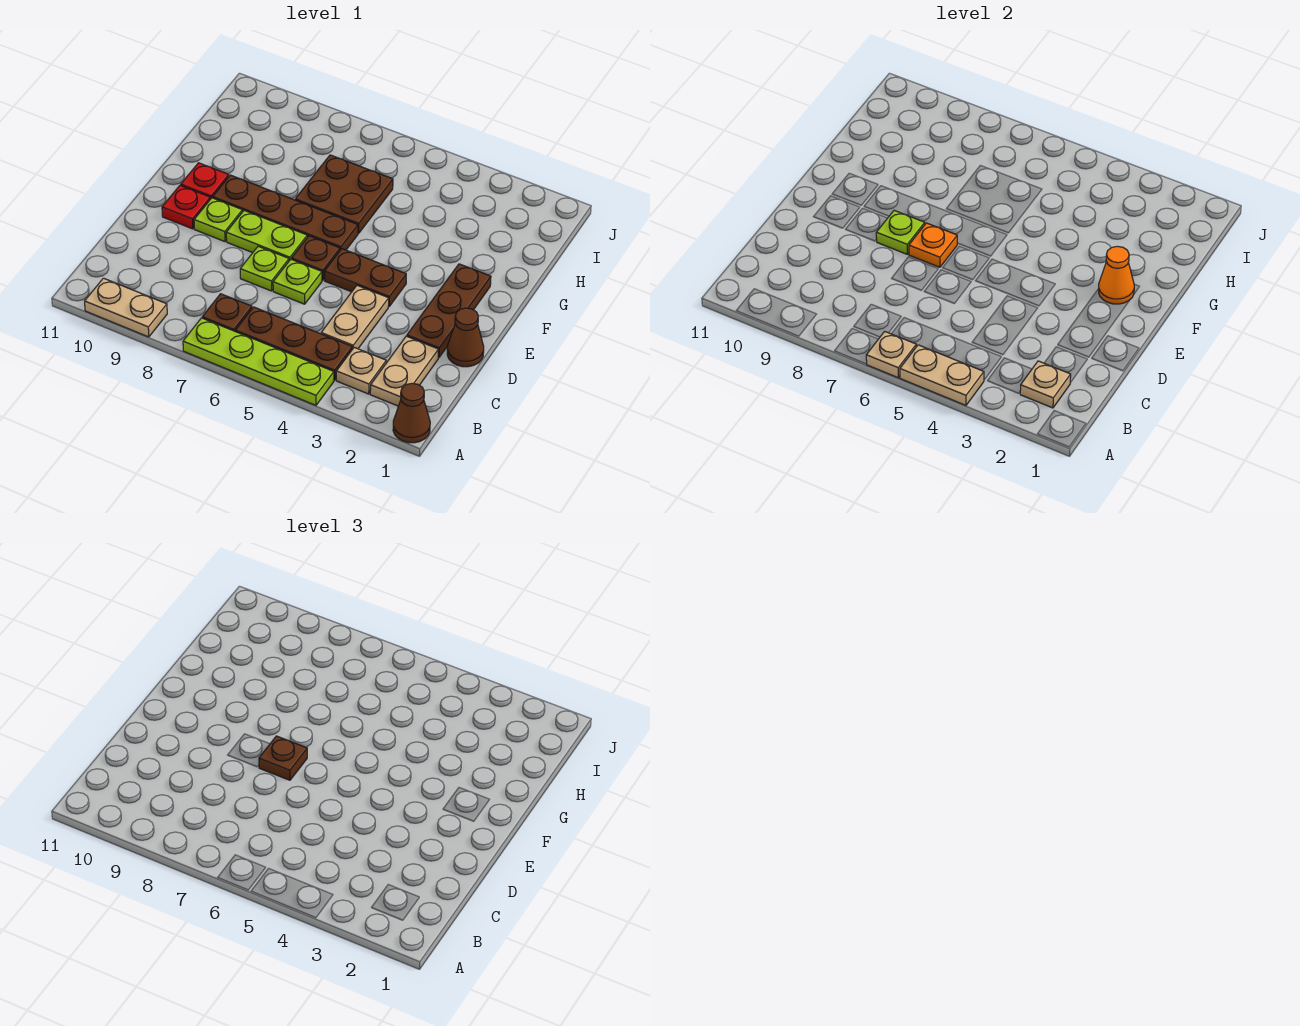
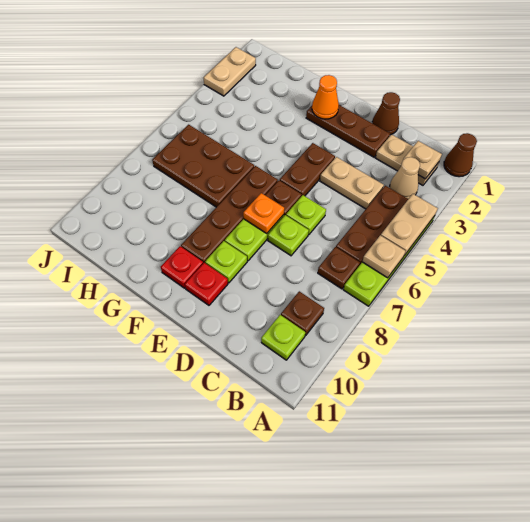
tan plate A9:A10 level 1 -> tan plate J2:J3 level 1
tan plate B3 level 1 -> tan cone B3 level 1
brown plate E7 level 3 -> brown plate B9 level 1
lime plate E8 level 2 -> lime plate B10 level 1
brown plate G6:H7 level 1 -> brown plate G6:I7 level 1

